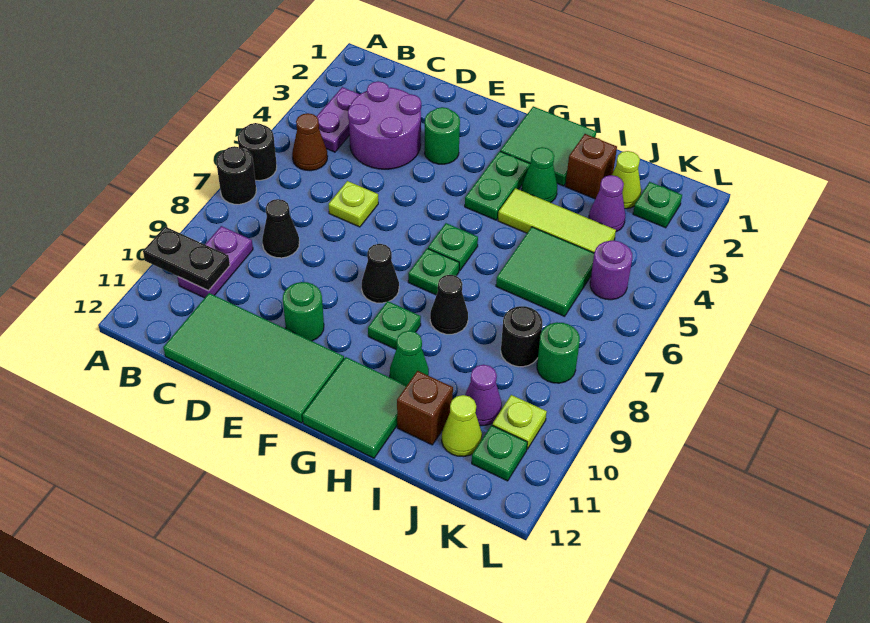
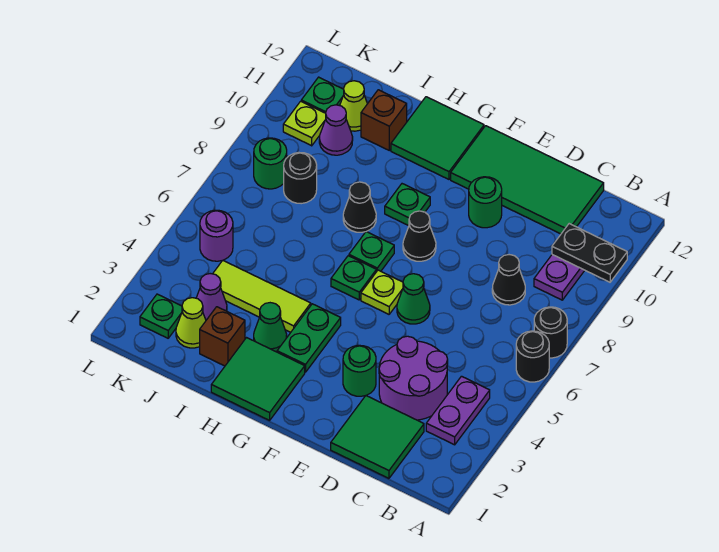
brown cone B5 level 1 -> none
lime plate D6 level 1 -> lime plate F6 level 1
green cone H10 level 1 -> green cone E6 level 1
green tile I5:J6 level 1 -> green tile C1:D2 level 1

